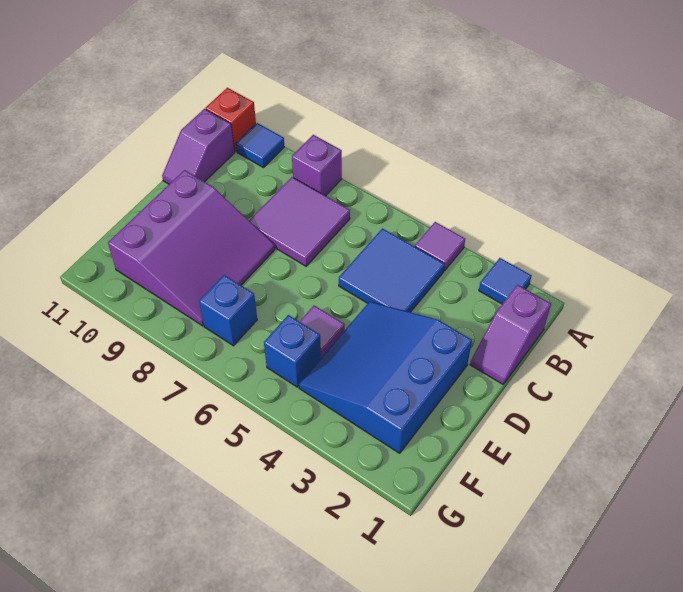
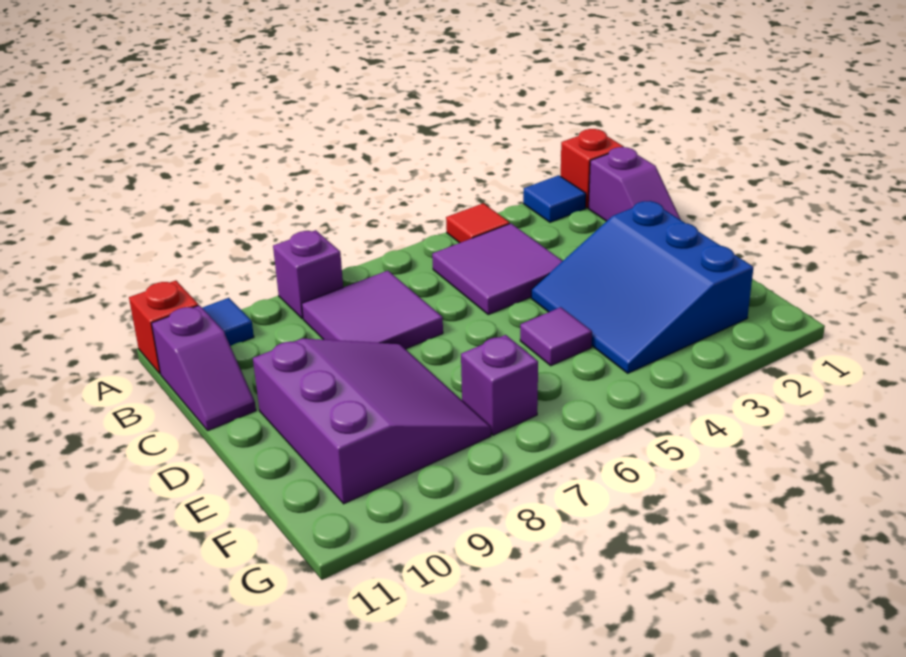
none -> red brick A1 level 1
purple tile A4 level 1 -> red tile A4 level 1
blue tile B4:C5 level 1 -> purple tile B4:C5 level 1
blue brick F5 level 1 -> none
blue brick F7 level 1 -> purple brick F7 level 1

